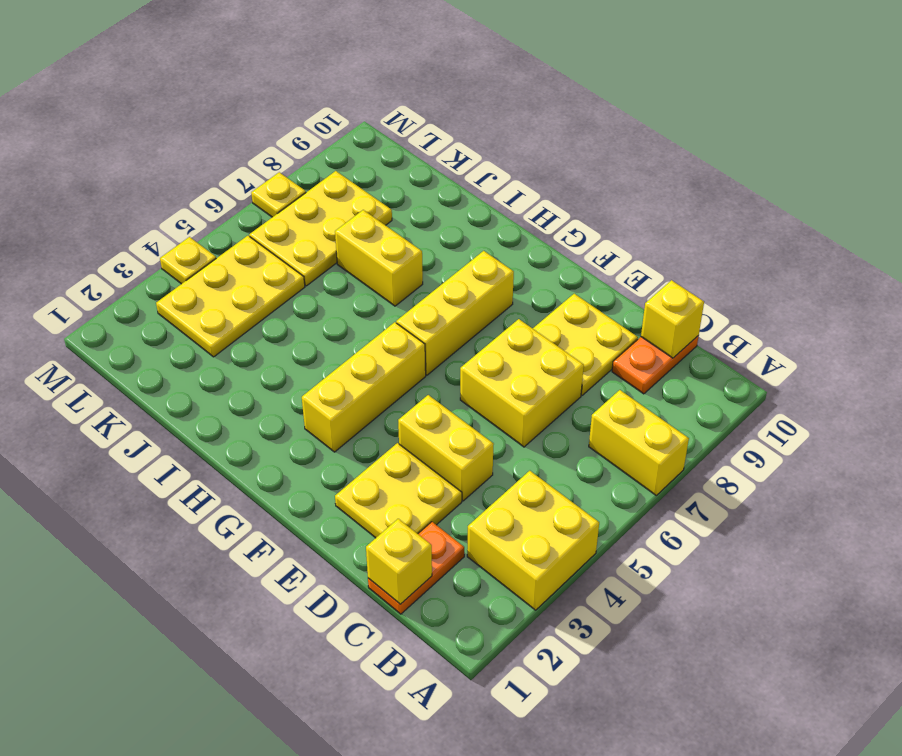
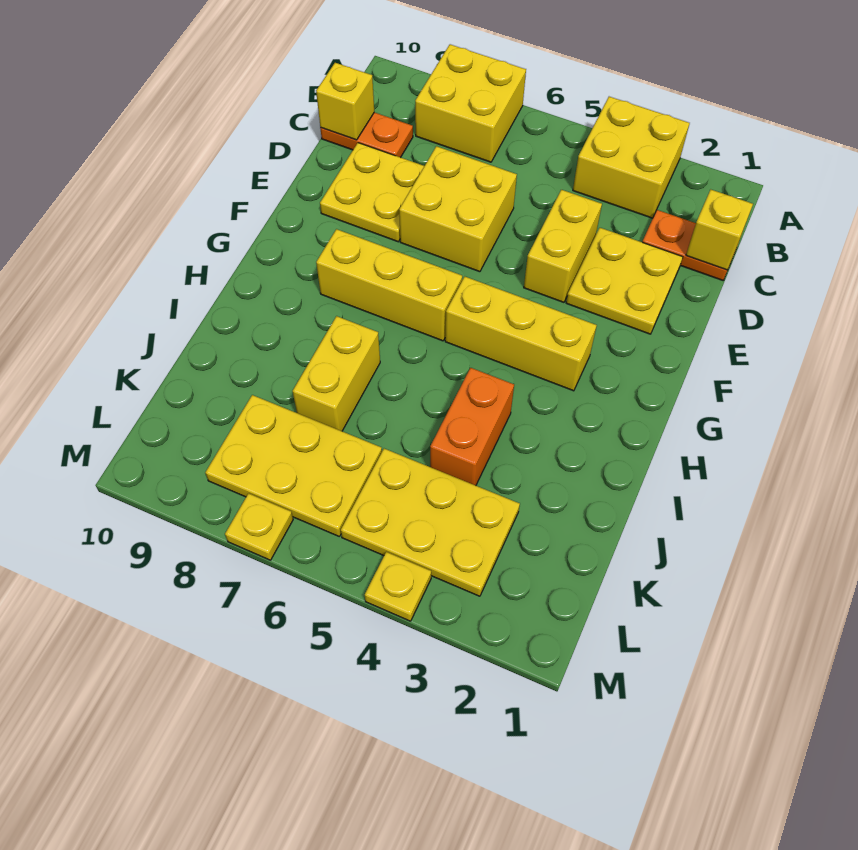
yellow brick A7:B7 level 1 -> yellow brick A7:B8 level 1
none -> orange brick I4:J4 level 1

